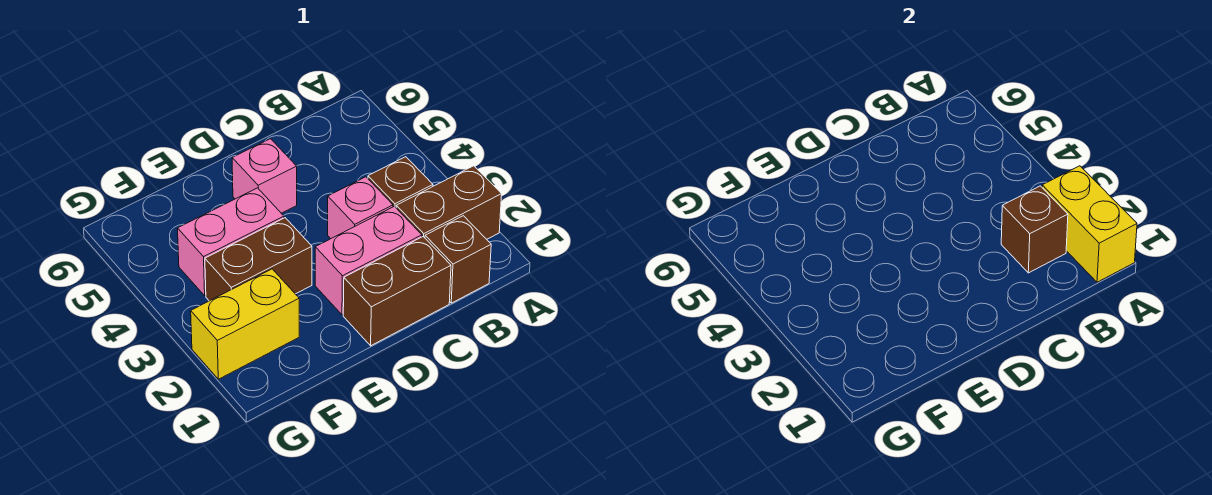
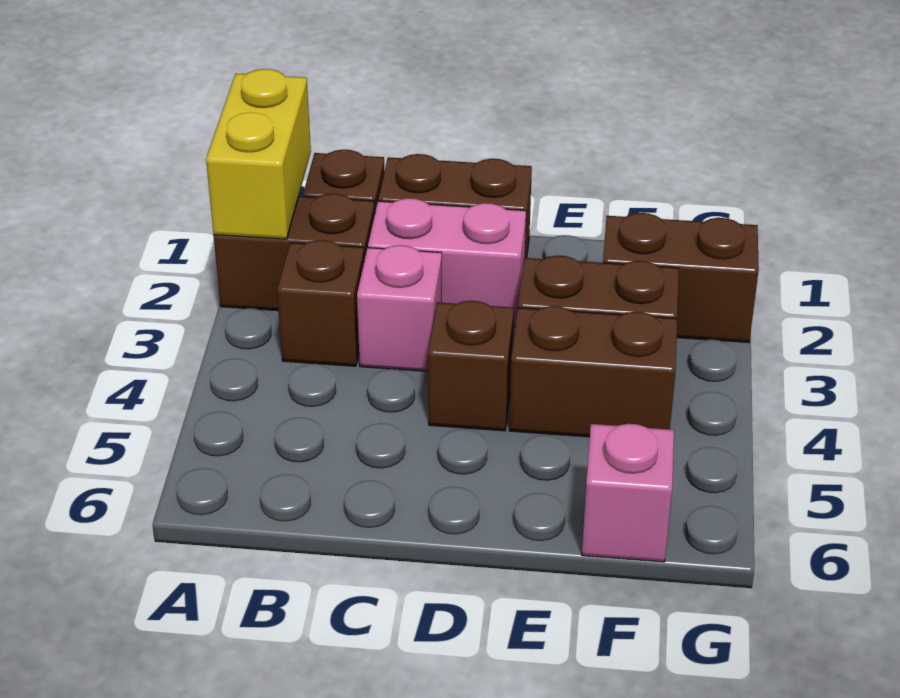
brown brick B2 level 2 -> brown brick D4 level 1
pink brick D5 level 1 -> pink brick F6 level 1
pink brick E4:F4 level 1 -> brown brick E4:F4 level 1
yellow brick F2:G2 level 1 -> brown brick F2:G2 level 1

